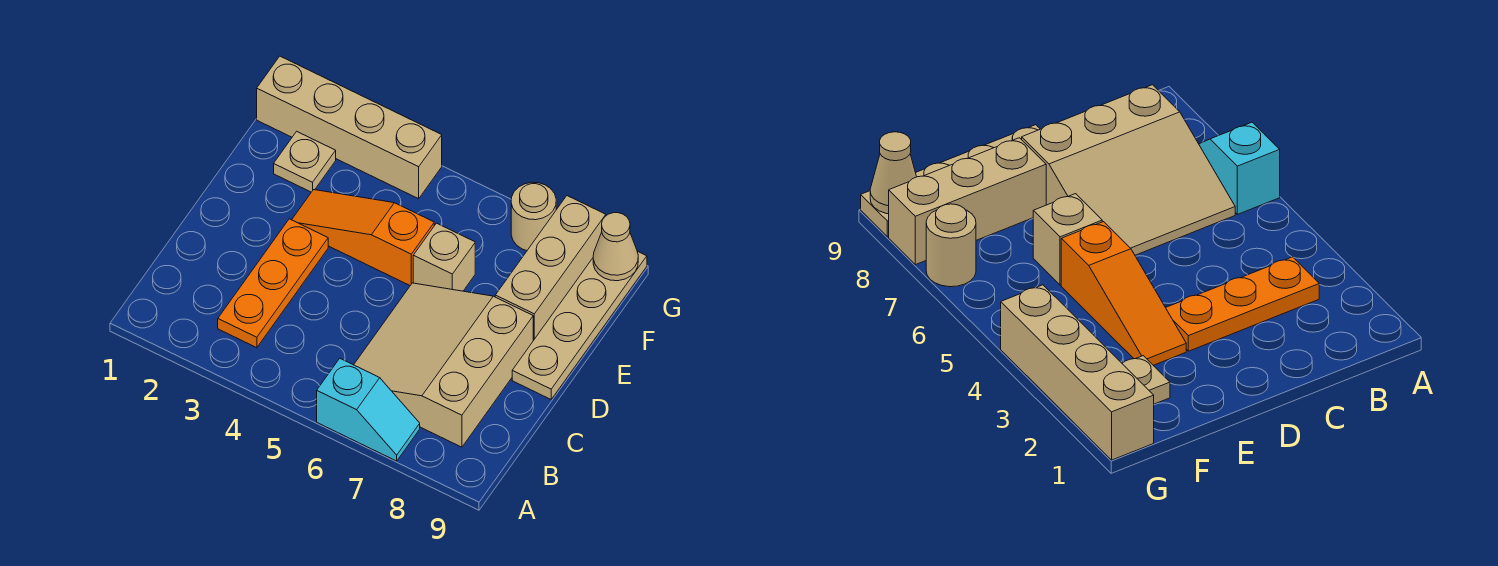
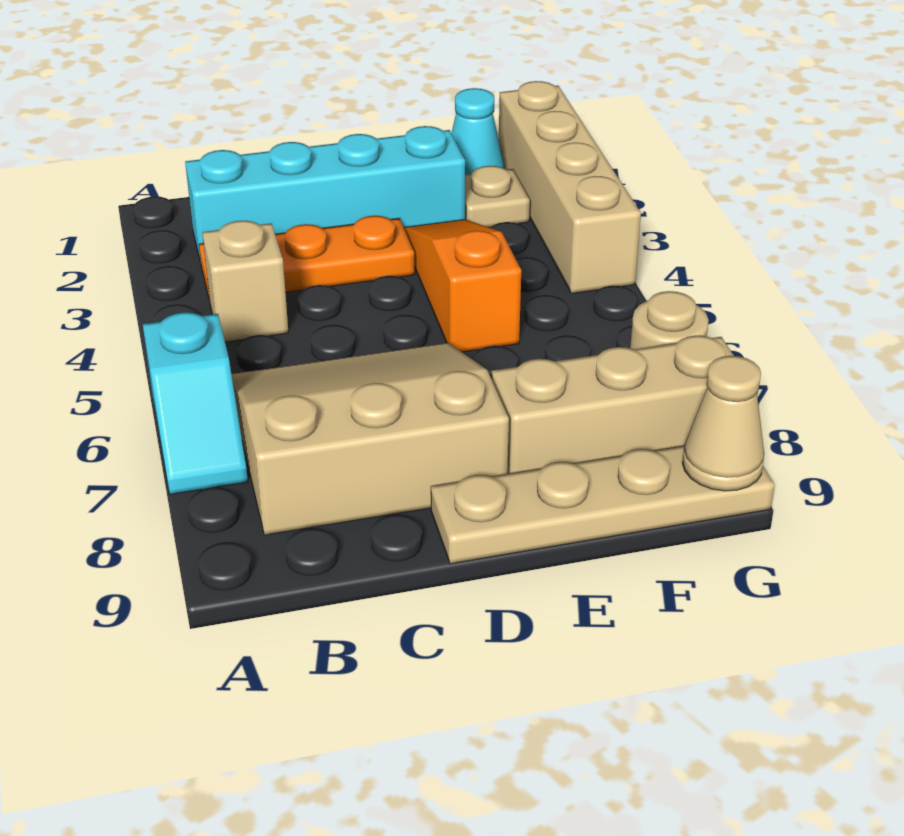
none -> cyan brick B2:E2 level 1
tan brick E6 level 1 -> tan brick B4 level 1
none -> cyan cone F1 level 1

